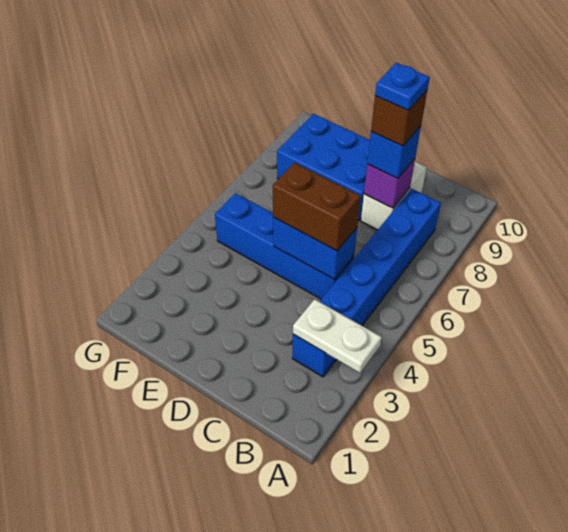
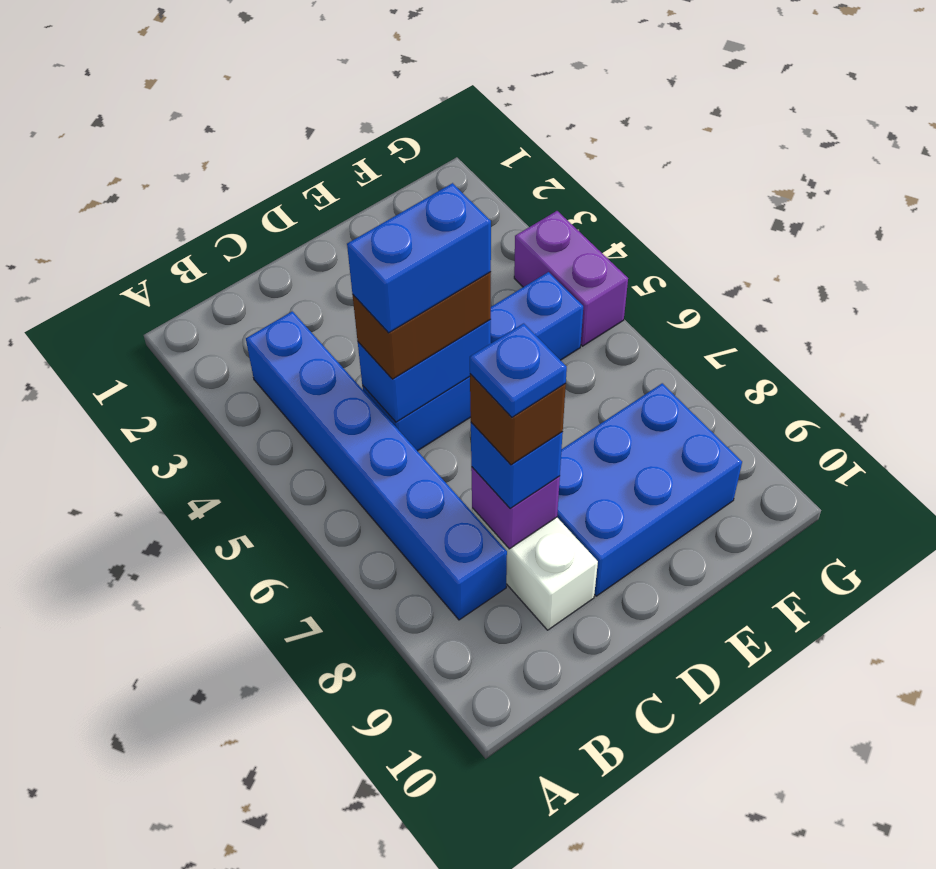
white plate A3:B3 level 2 -> none
none -> blue brick C5:D5 level 4
none -> purple brick G4:G5 level 1

